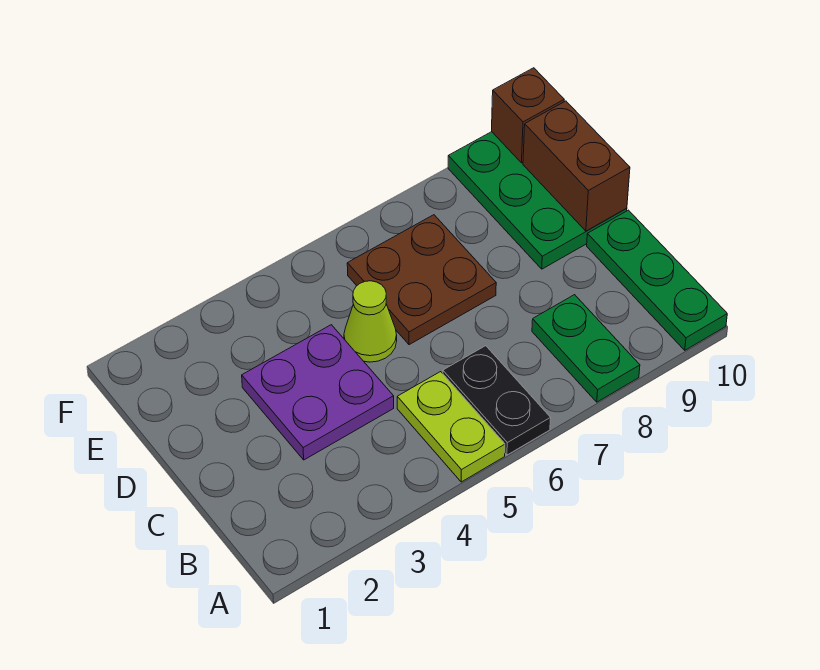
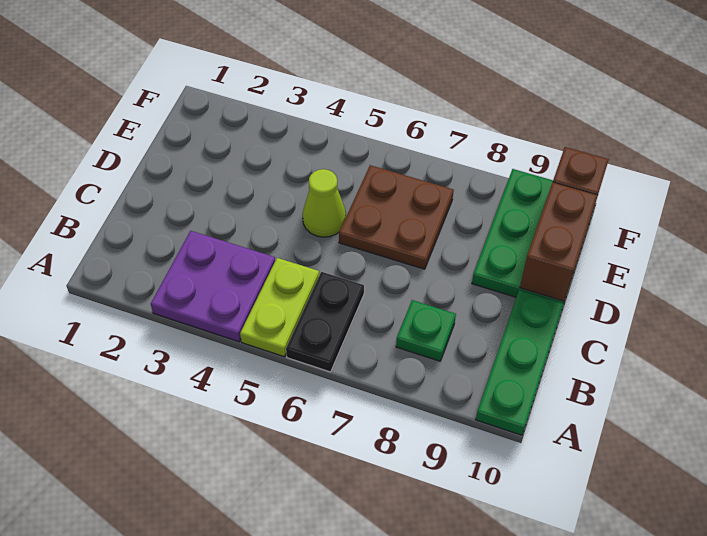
green plate A8:B8 level 1 -> green plate B8 level 1
purple plate C3:D4 level 1 -> purple plate A3:B4 level 1

